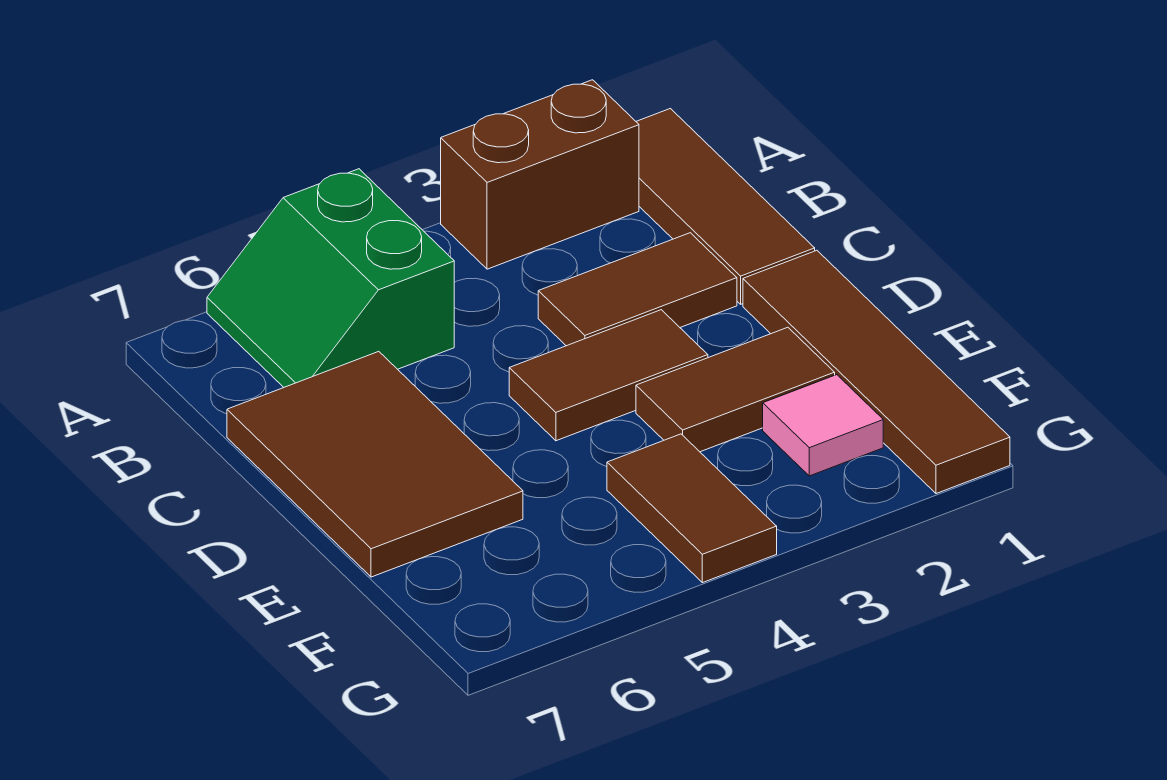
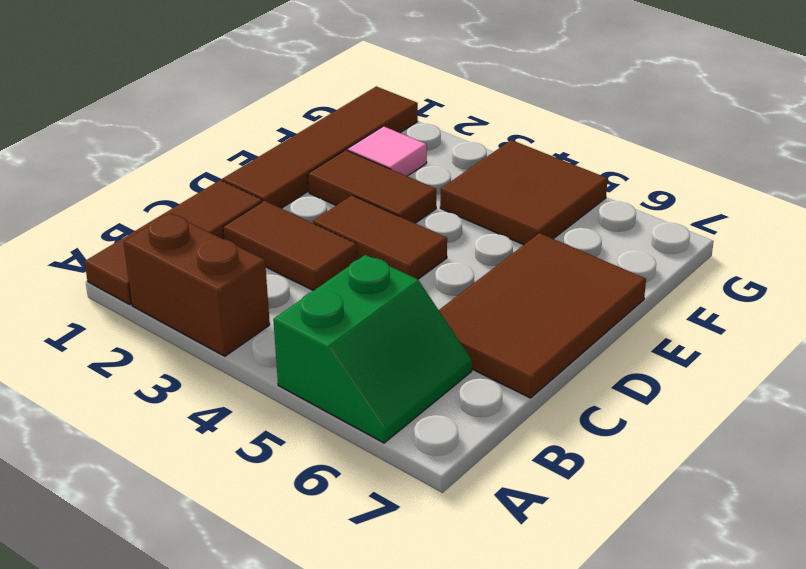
brown tile F4:G4 level 1 -> brown tile F4:G5 level 1

